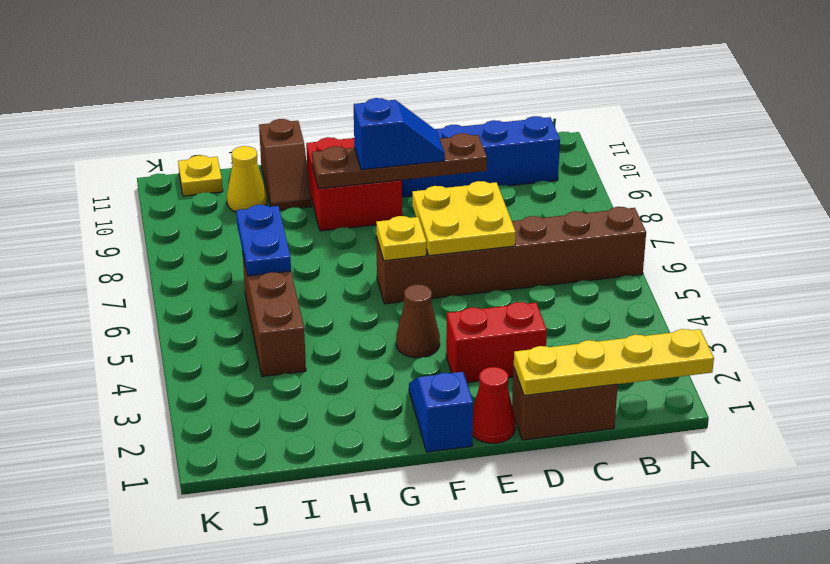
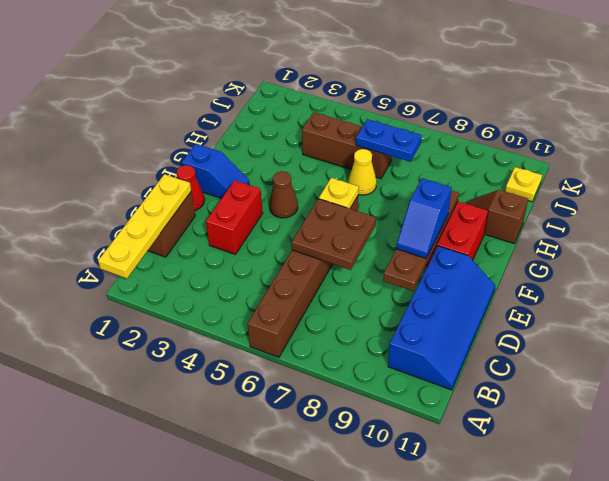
yellow plate D6:E7 level 2 -> brown plate D6:E7 level 2
yellow cone I10 level 1 -> yellow cone H6 level 1

